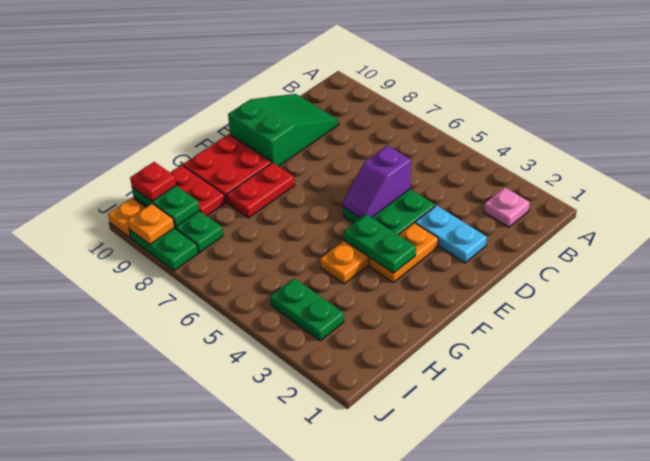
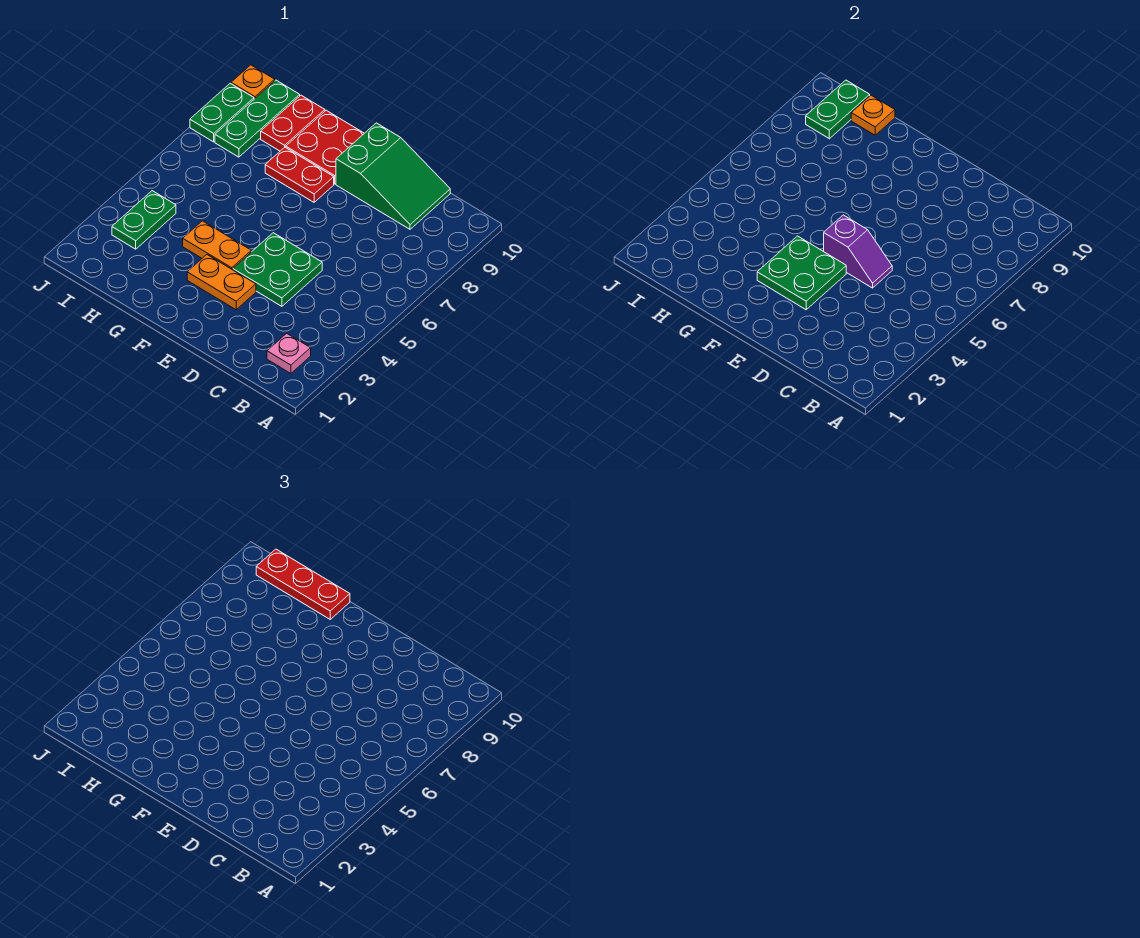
cyan plate D2:D3 level 1 -> none
purple slope D5:E5 level 2 top D -> purple slope D5:E5 level 2 top E
green plate F3:F4 level 2 -> green plate E3:F4 level 2
red plate I10 level 3 -> red plate G10:I10 level 3
orange plate J9 level 2 -> orange plate H10 level 2

